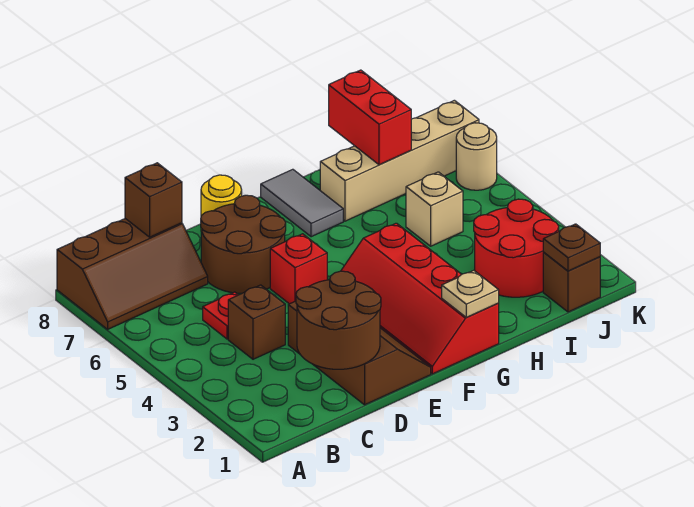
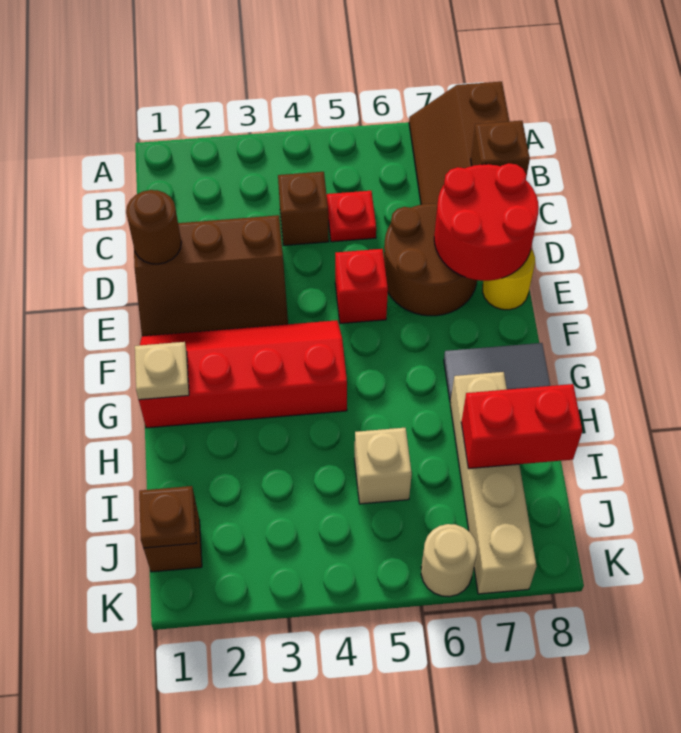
brown round brick C1:D2 level 2 -> brown round brick D1 level 2
red round brick I2:J3 level 1 -> red round brick D7:E8 level 2

